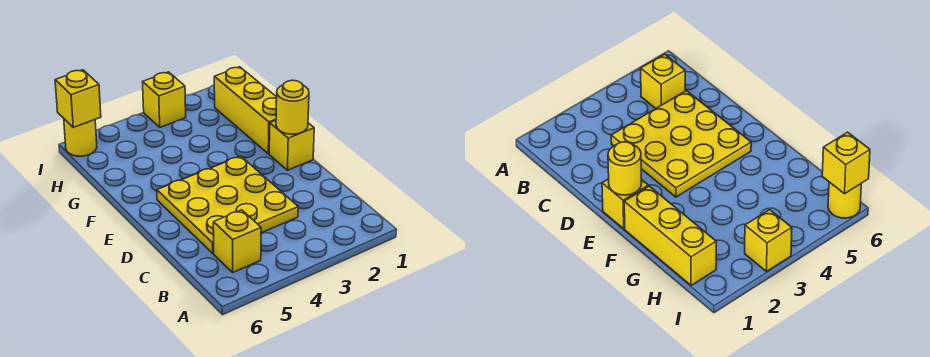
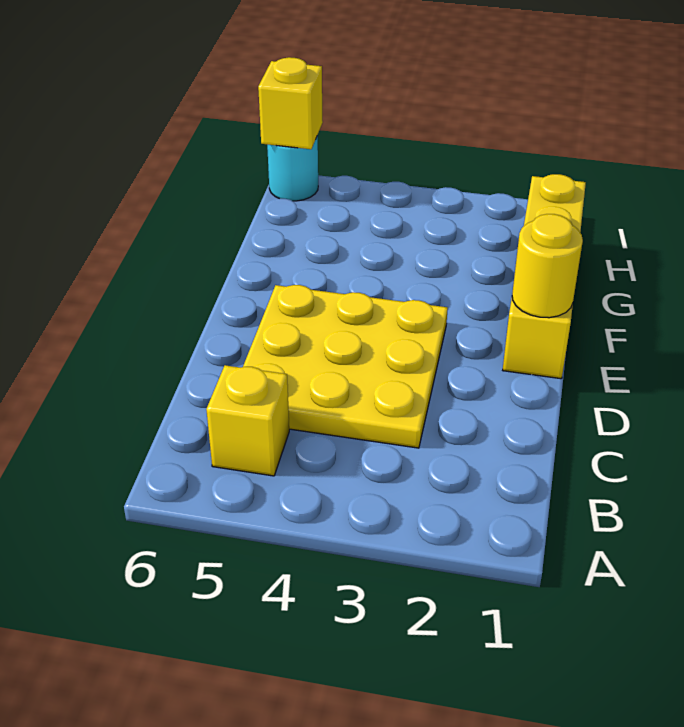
yellow brick I3 level 1 -> none
yellow round brick I6 level 1 -> cyan round brick I6 level 1

